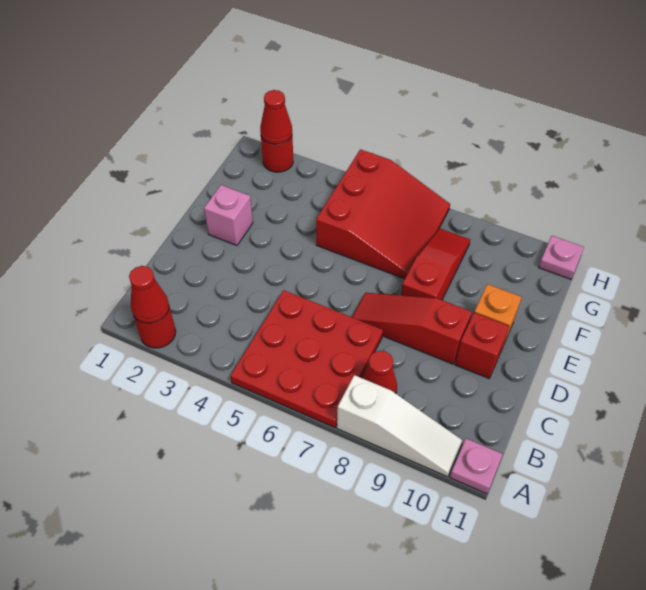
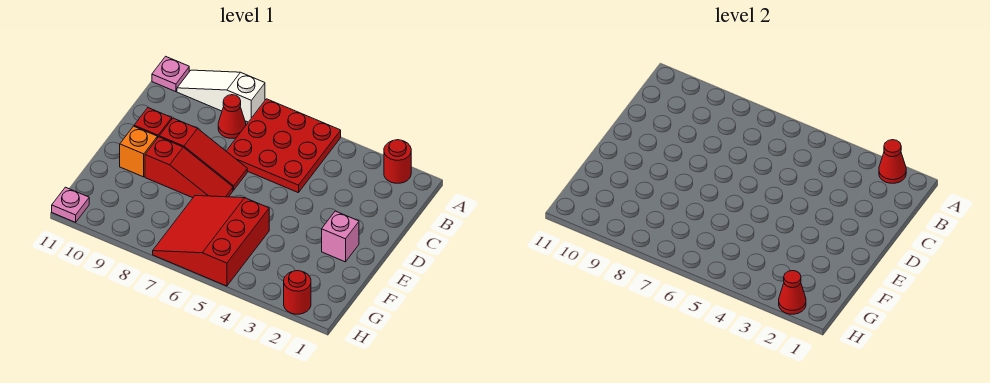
red slope E8:G8 level 1 top E -> red slope E7:E9 level 1 top 9

